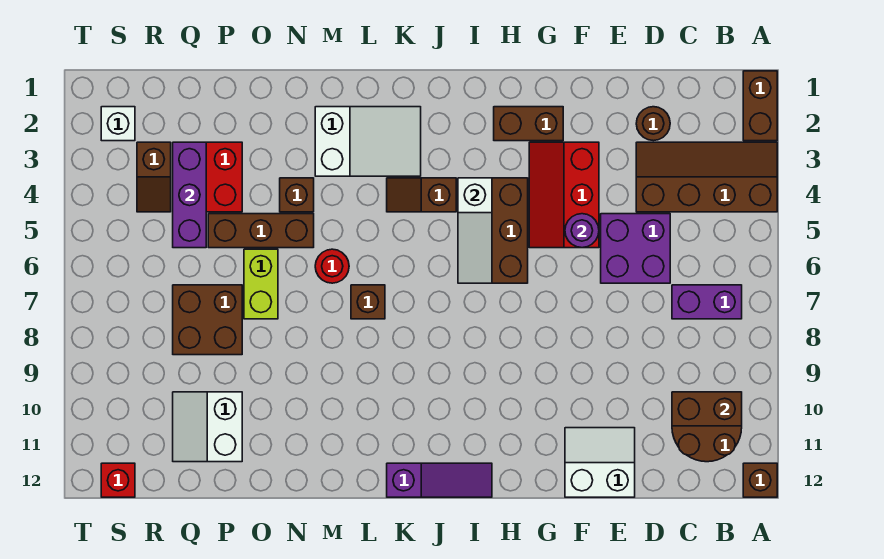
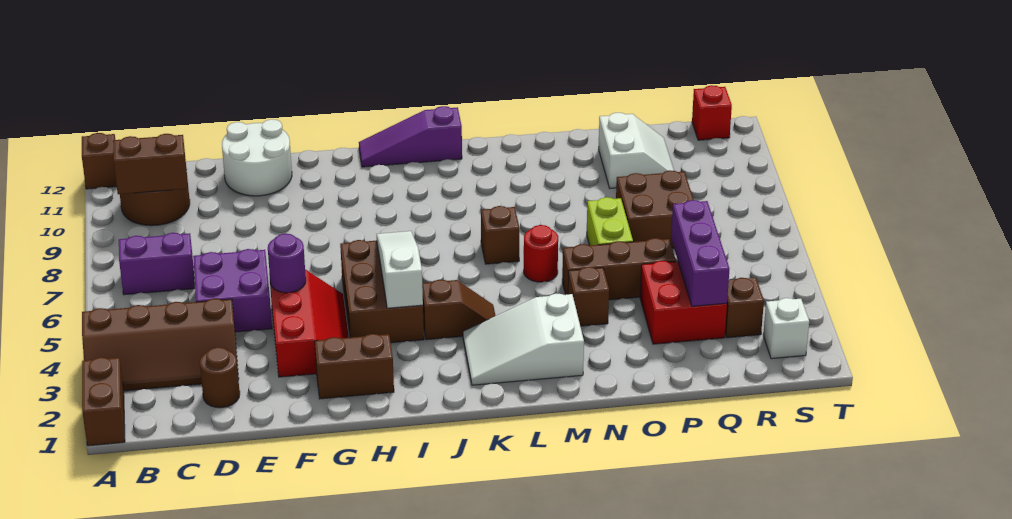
white slope E11:F12 level 1 top 12 -> white round brick E11:F12 level 1

